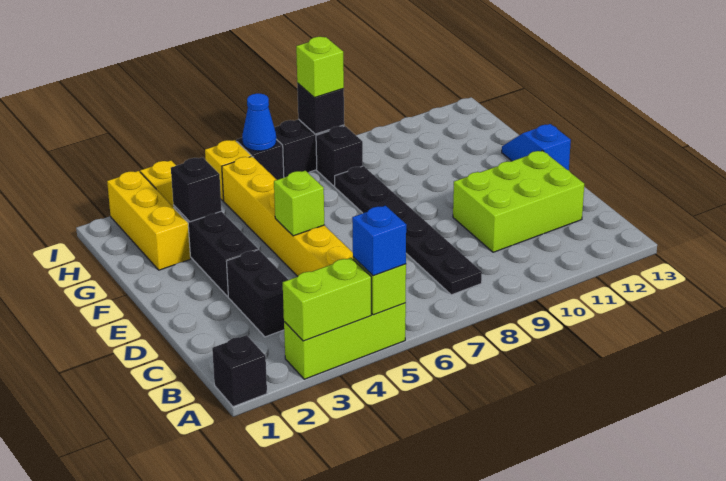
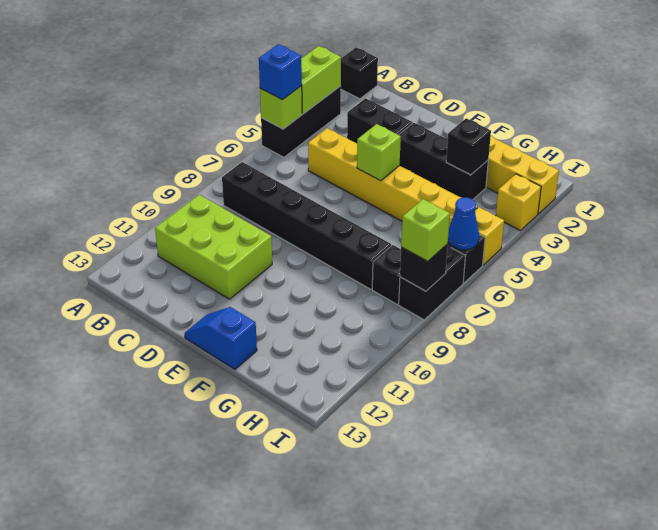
lime brick A3:A5 level 1 -> black brick A3:A5 level 1
black plate B8:G8 level 1 -> black brick B8:G8 level 1
lime brick C10:D12 level 1 -> lime brick B10:D11 level 1
blue slope E13:F13 level 1 top E -> blue slope E13:F13 level 1 top F

